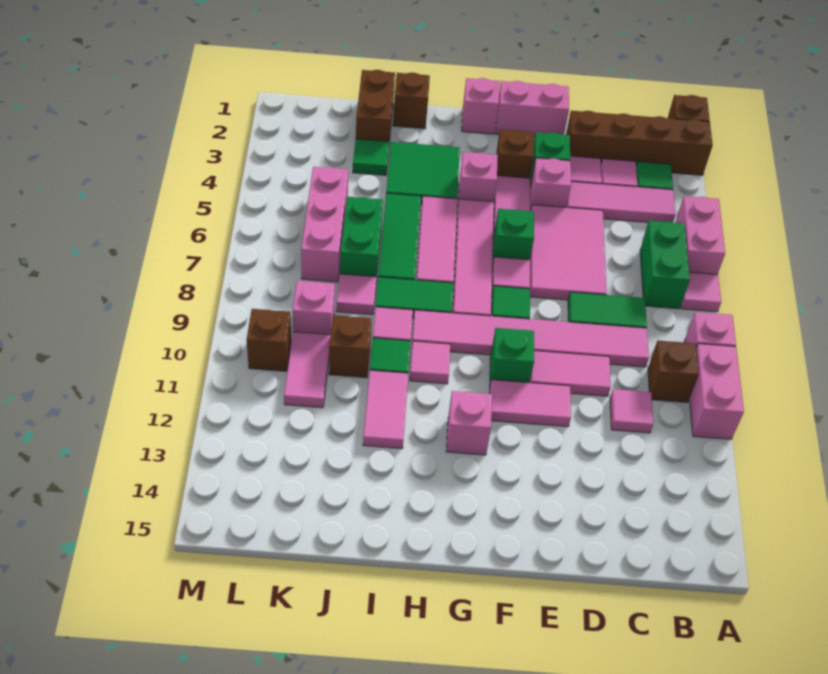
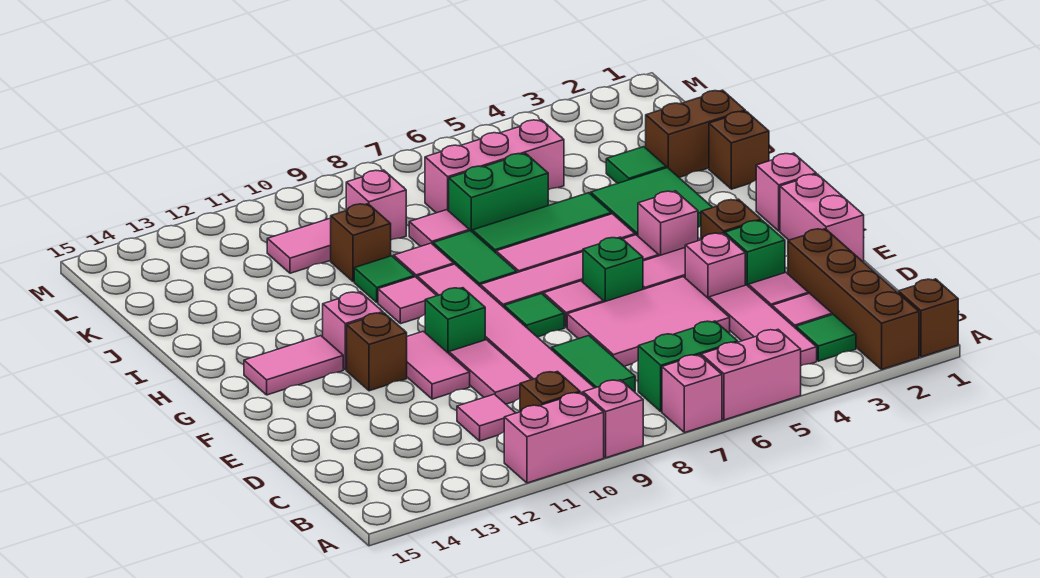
pink tile A7 level 1 -> pink brick A7 level 1
pink tile I11:I12 level 1 -> pink tile G13:G14 level 1
brown brick L10 level 1 -> brown brick F12 level 1

